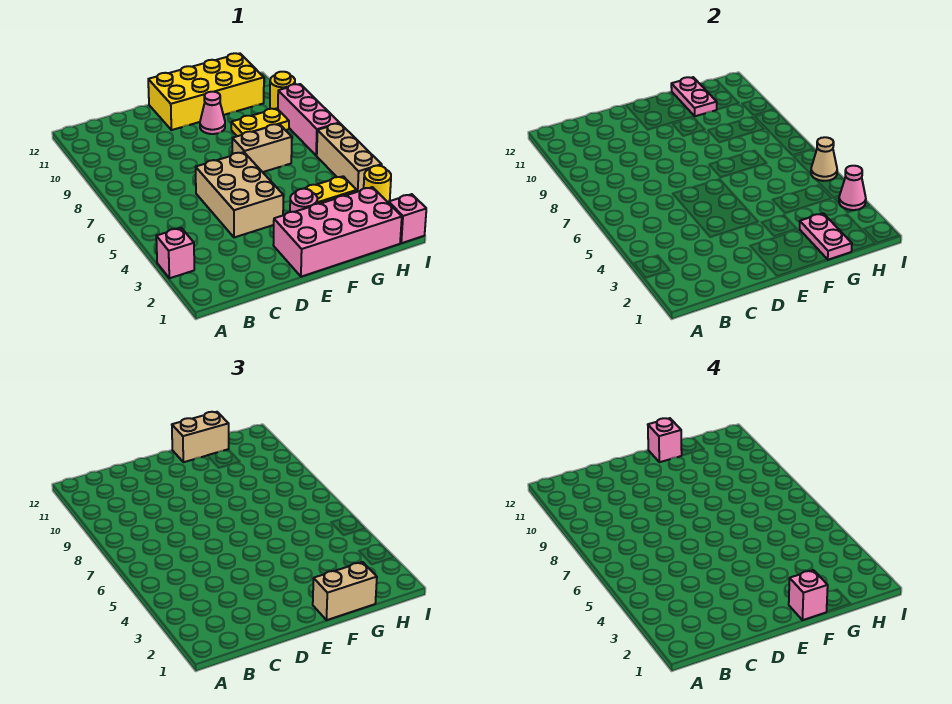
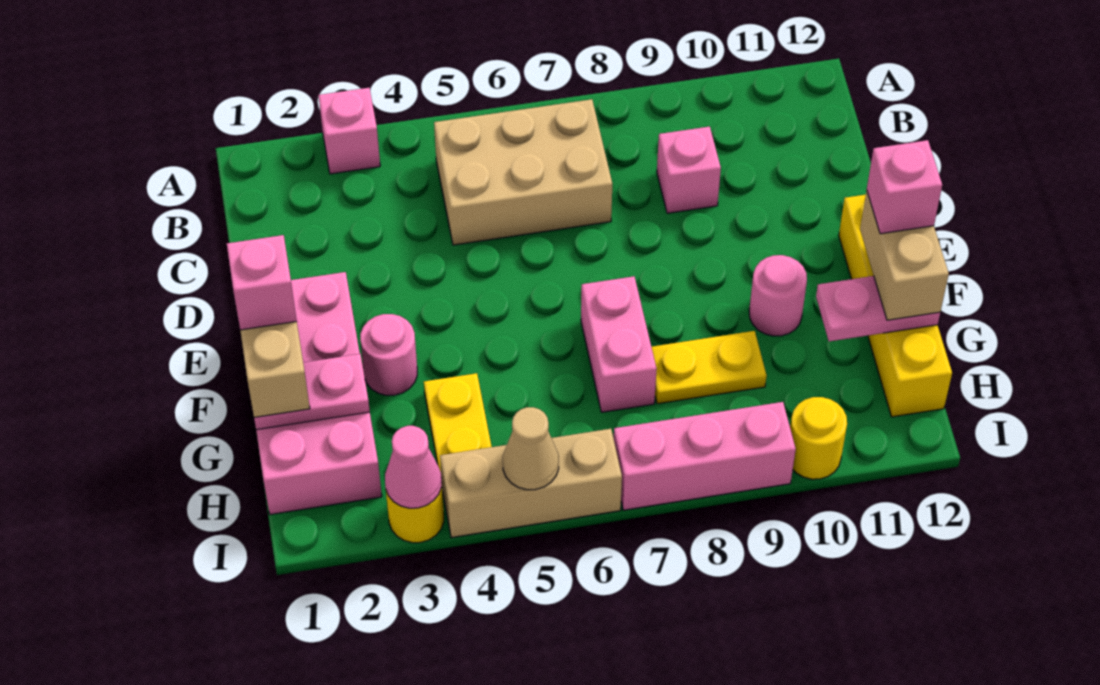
tan brick D4:E6 level 1 -> tan brick B5:C7 level 1
yellow brick E11:H12 level 1 -> yellow brick E12:H12 level 1
tan brick F7:G7 level 1 -> pink brick F7:G7 level 1
pink cone F10 level 1 -> pink round brick F10 level 1
yellow plate G9:H9 level 1 -> yellow plate G8:G9 level 1
pink brick I1 level 1 -> pink brick C9 level 1

